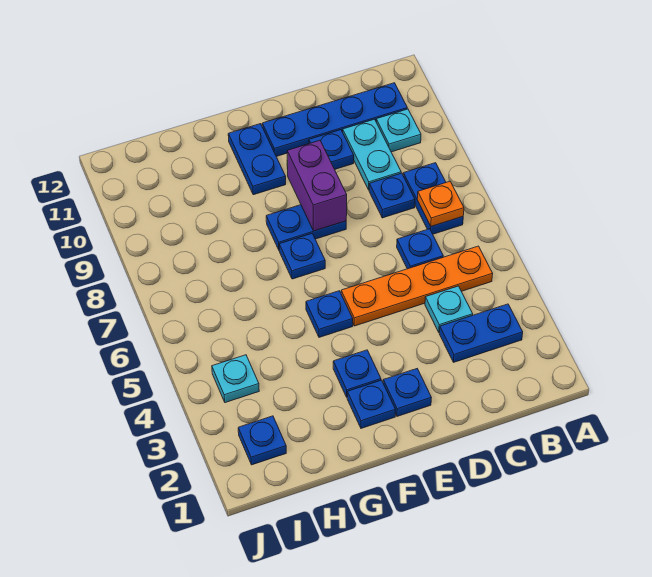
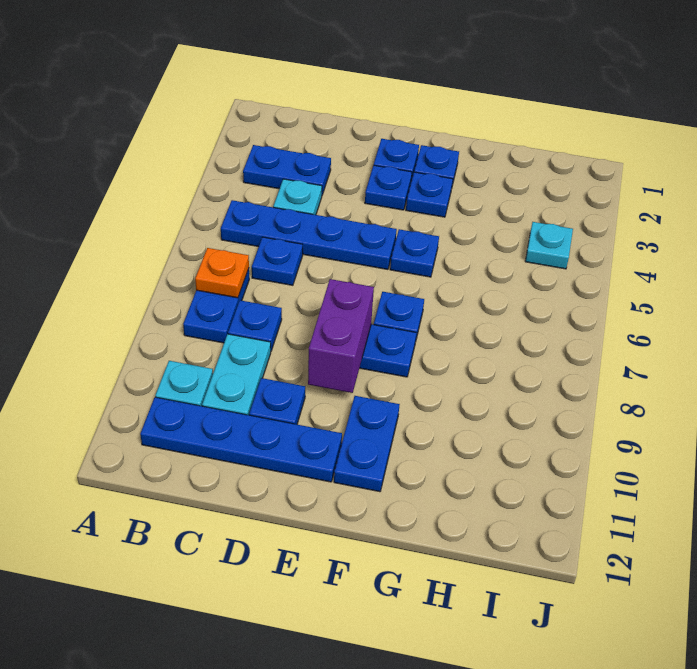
orange plate B5:E5 level 1 -> blue plate B5:E5 level 1
blue plate I2 level 1 -> blue plate E3 level 1

